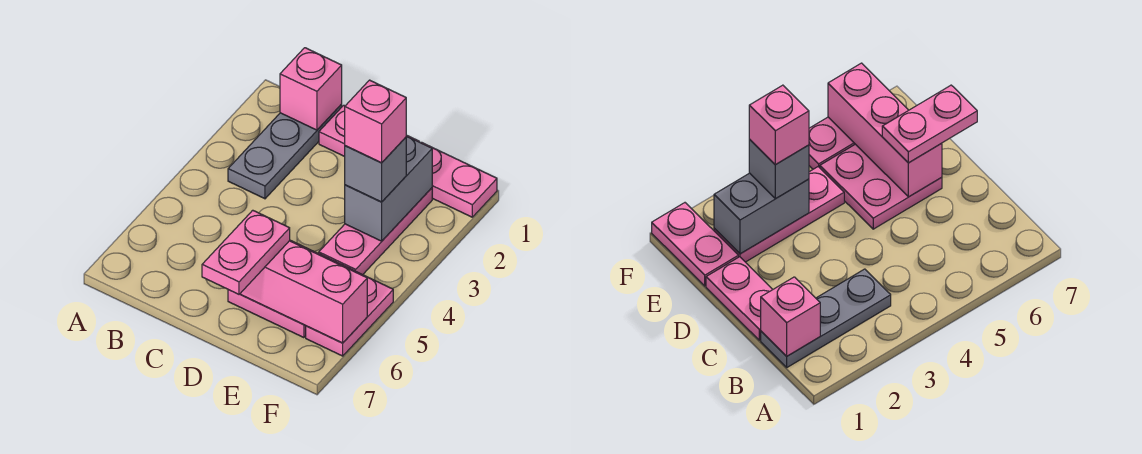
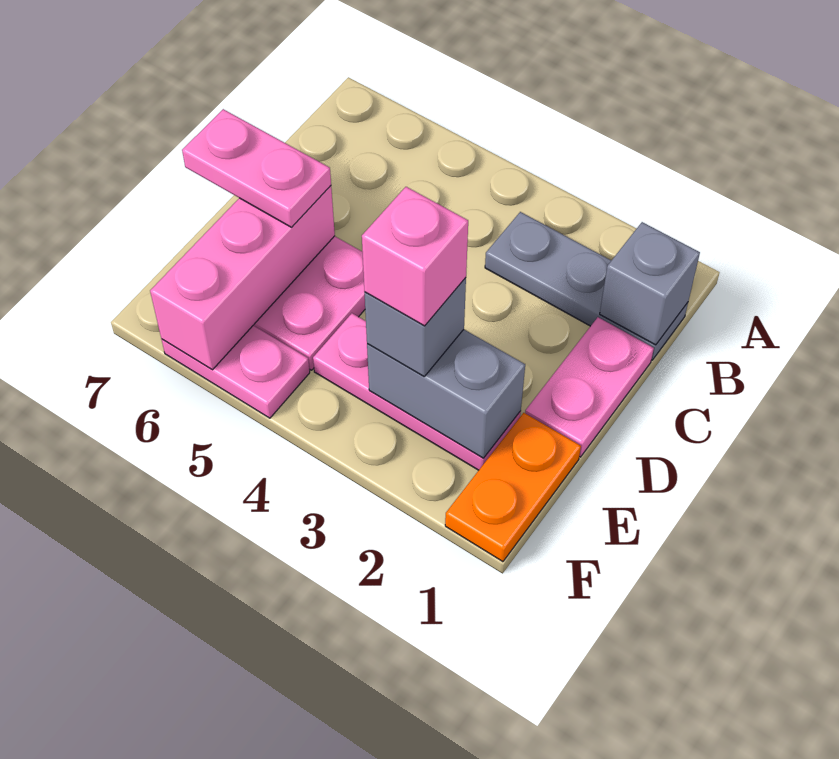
pink brick B1 level 2 -> grey brick B1 level 2
pink plate E1:F1 level 1 -> orange plate E1:F1 level 1

